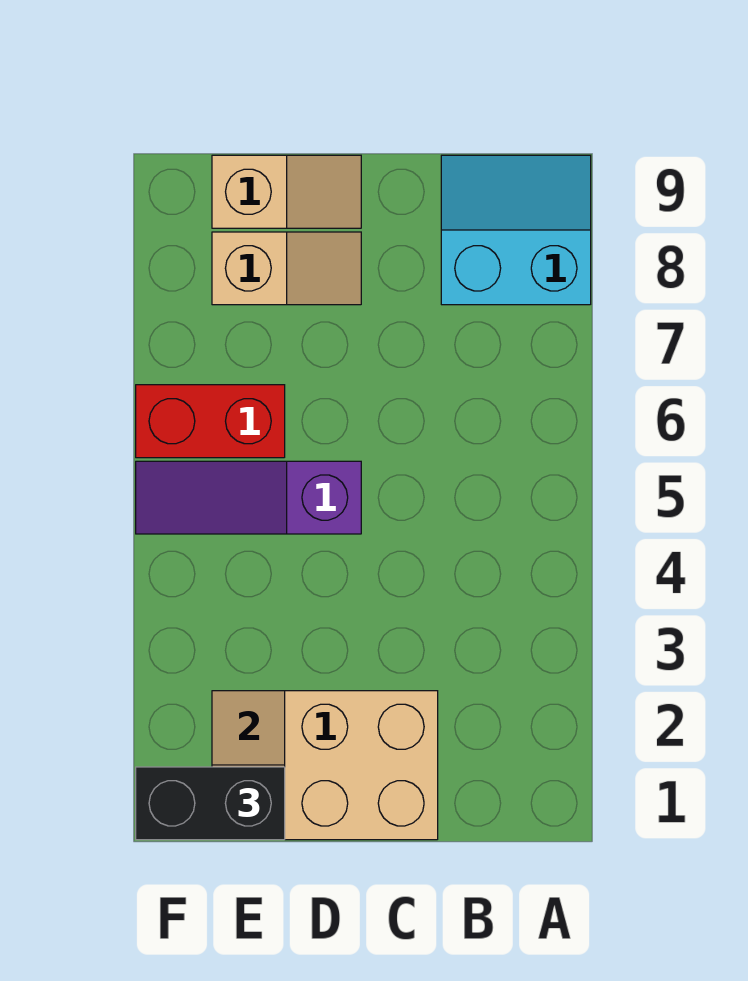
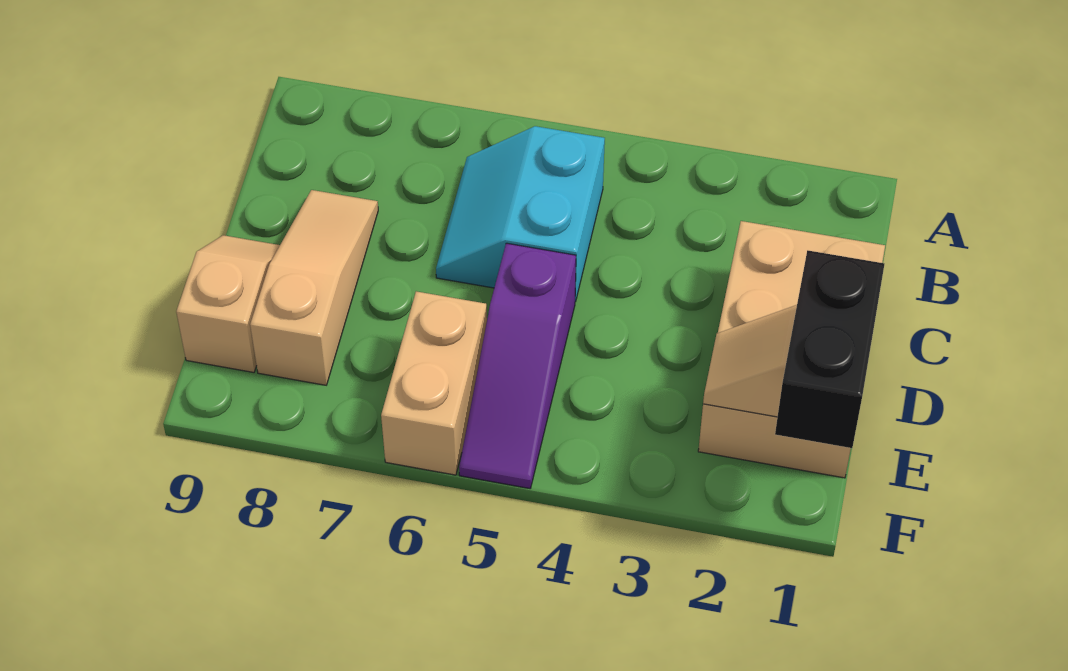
cyan slope A8:B9 level 1 top 8 -> cyan slope B5:C6 level 1 top 5
tan slope D8:E8 level 1 top E -> tan slope C8:E8 level 1 top E
red brick E6:F6 level 1 -> tan brick E6:F6 level 1

